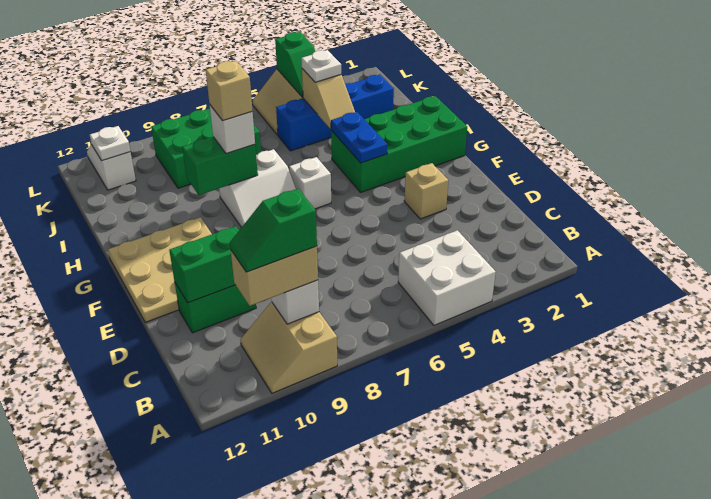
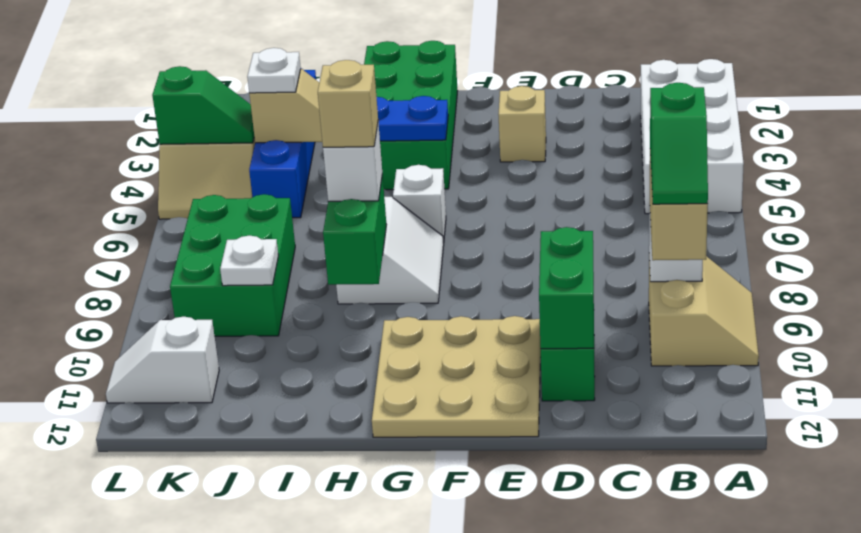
white brick A4:B5 level 1 -> white brick A2:B5 level 1
tan slope A9:B10 level 1 top 9 -> tan slope A9:B10 level 1 top B
white plate K11 level 2 -> white plate J9 level 2

